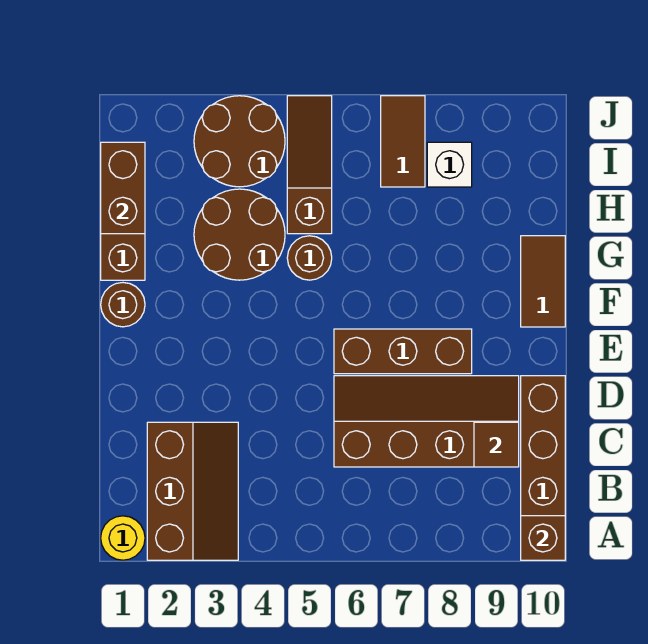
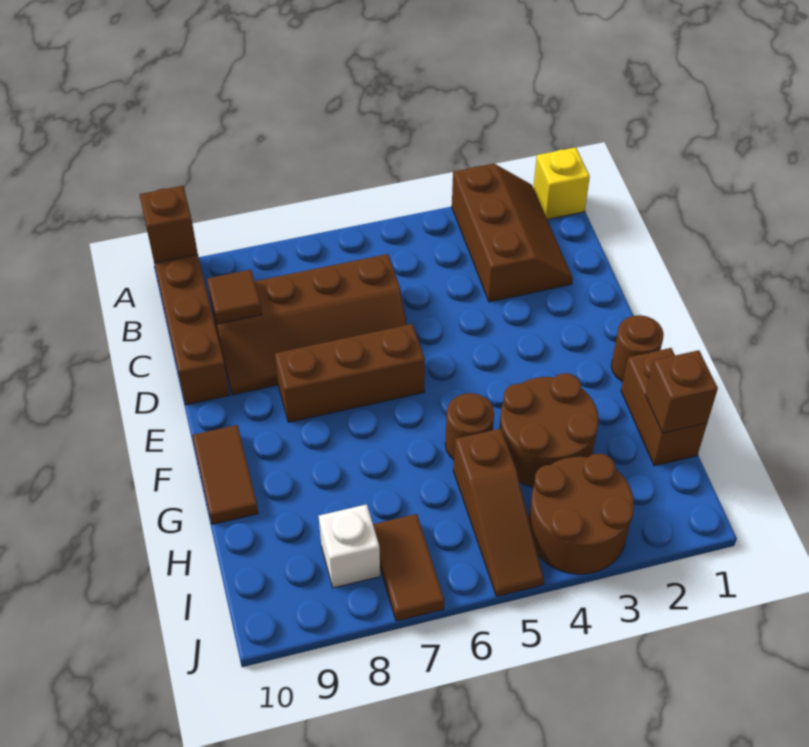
yellow round brick A1 level 1 -> yellow brick A1 level 1
brown slope A2:C3 level 1 top 2 -> brown slope A2:C3 level 1 top 3
brown brick H1:I1 level 2 -> brown brick H1 level 2

